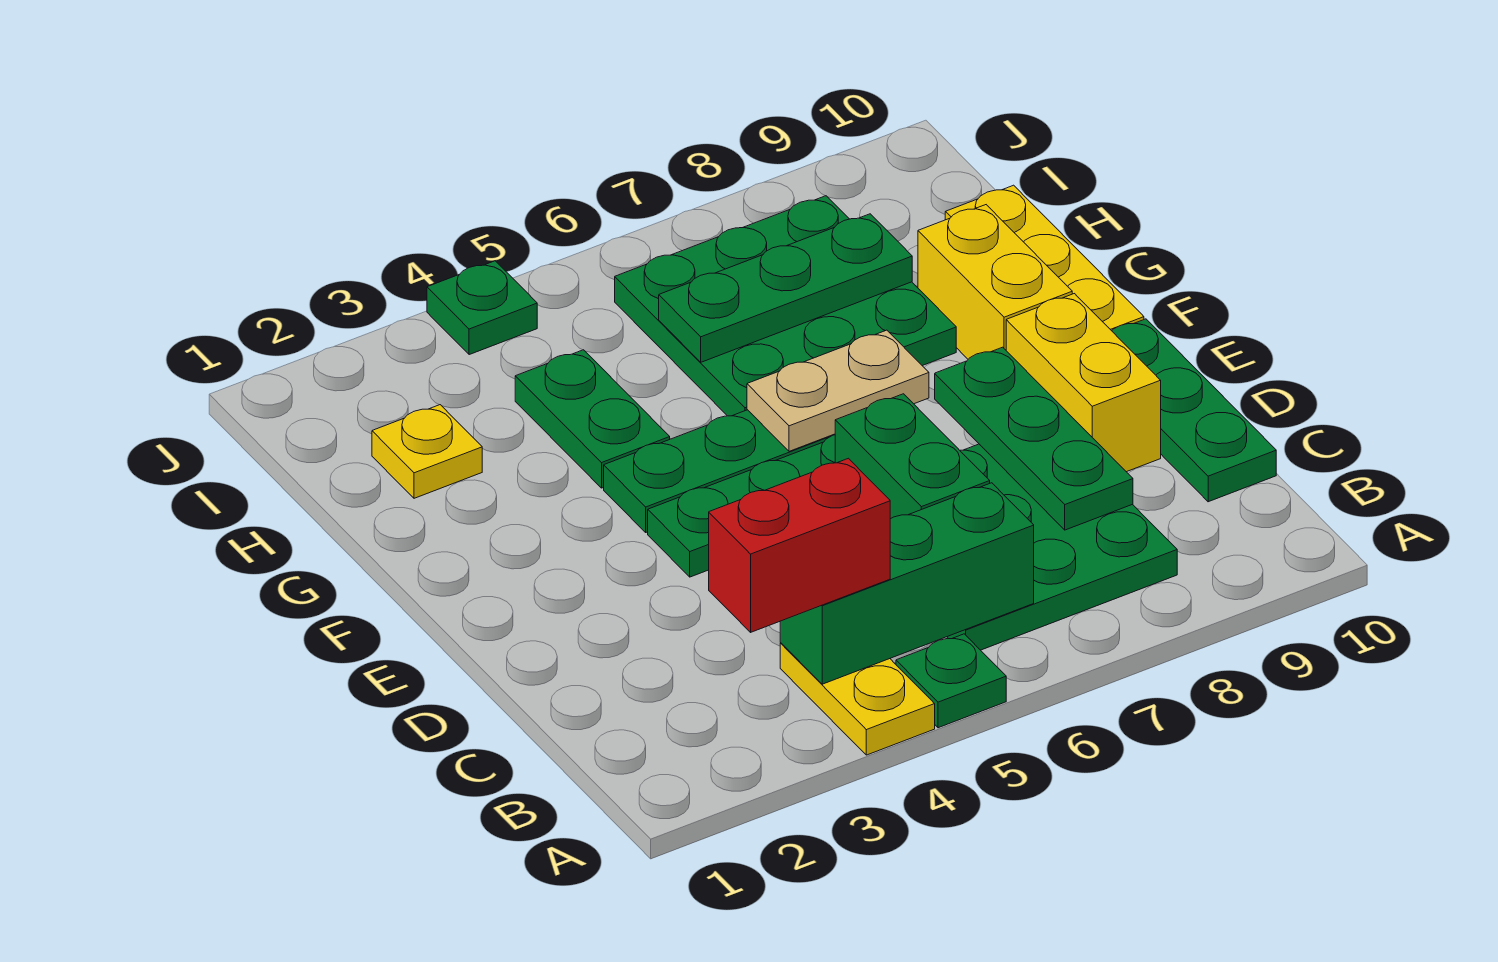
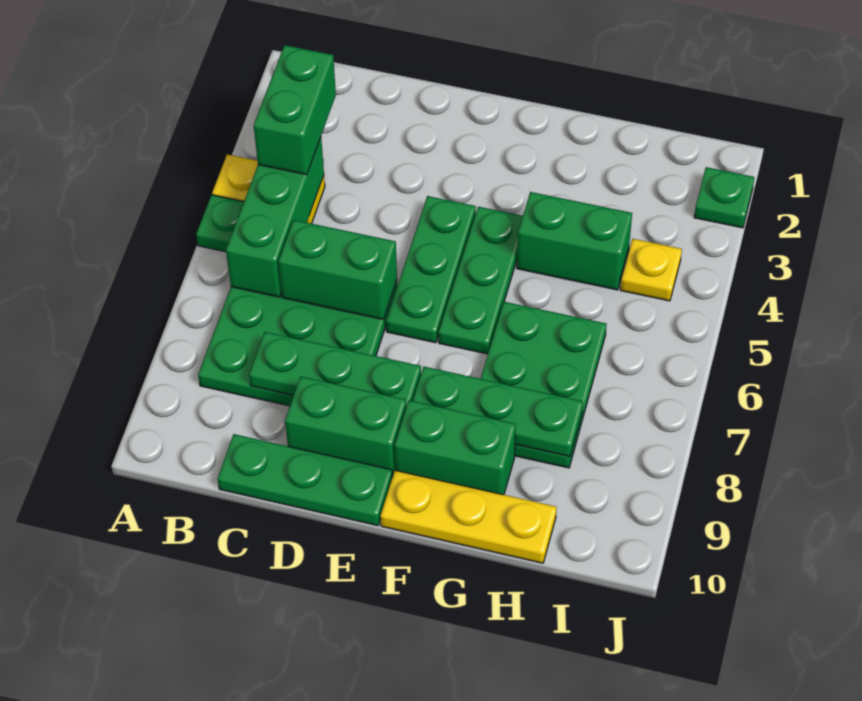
red brick B3:B4 level 3 -> green brick B3:B4 level 3
yellow brick D9:E9 level 1 -> green brick D9:E9 level 1
tan plate F6:F7 level 2 -> none
yellow brick F9:G9 level 1 -> green brick F9:G9 level 1
green plate G4:H4 level 1 -> green brick G4:H4 level 1
green plate G6:I8 level 1 -> green plate G6:H8 level 1
yellow plate H2 level 1 -> yellow plate I4 level 1
green plate H6:H8 level 2 -> green plate F8:H8 level 2
green plate J4 level 1 -> green plate J2 level 1

